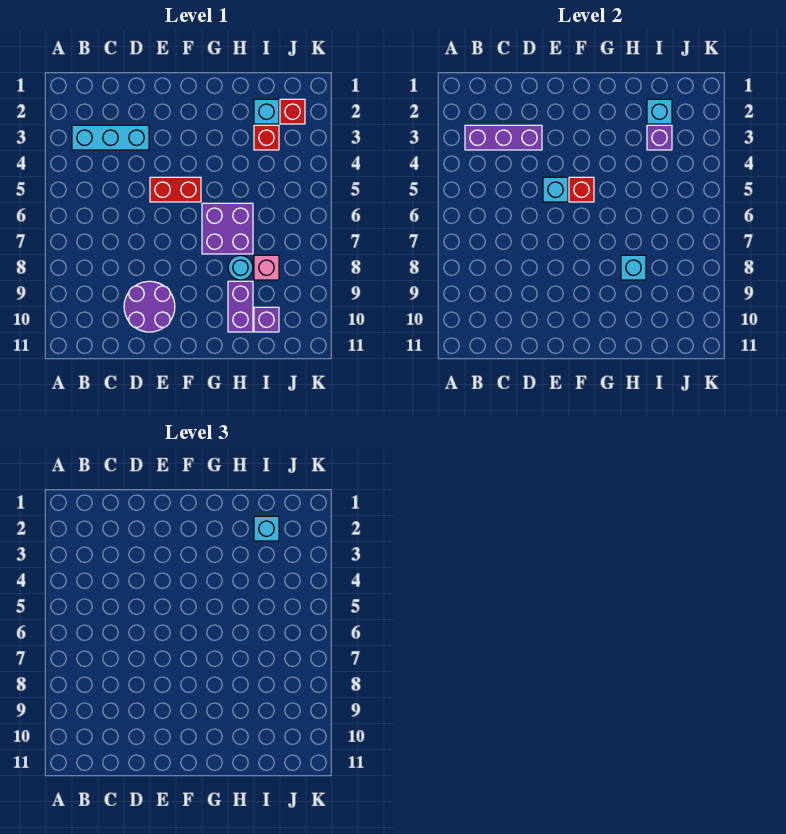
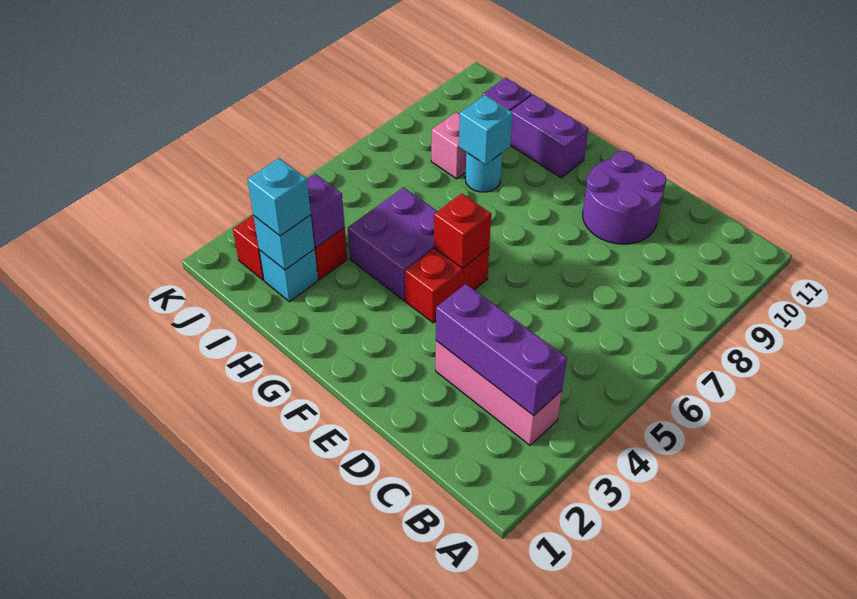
cyan brick B3:D3 level 1 -> pink brick B3:D3 level 1
red brick E5:F5 level 1 -> red brick F4:F5 level 1
cyan brick E5 level 2 -> none
purple brick G6:H7 level 1 -> purple brick G4:H5 level 1
purple brick H9:H10 level 1 -> purple brick G10:H10 level 1

